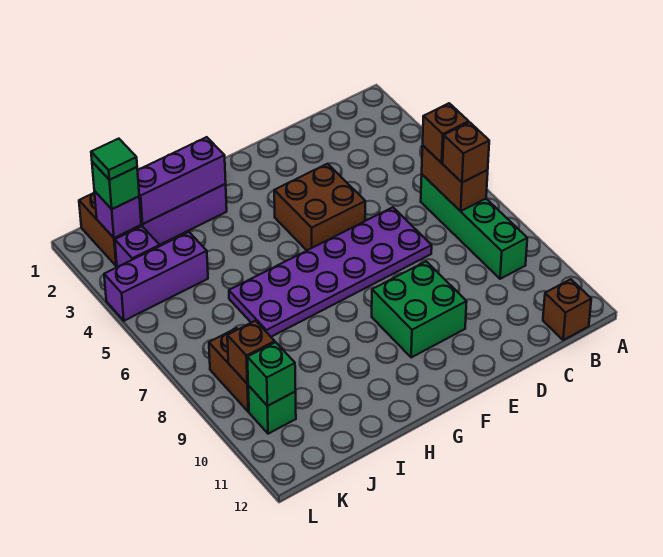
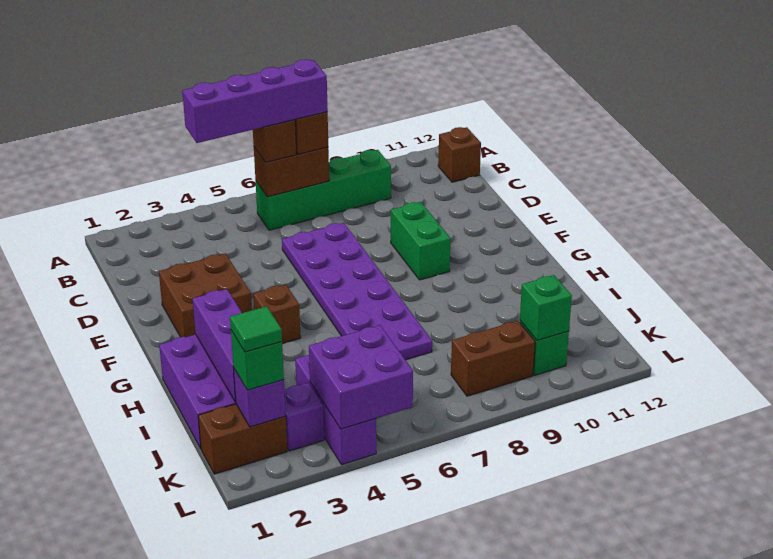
none -> purple brick B4:B7 level 4
brown brick E4:F5 level 1 -> brown brick E2:F3 level 1
green brick E9:F10 level 1 -> green brick E9:F9 level 1
none -> purple brick K4:L5 level 2
brown brick K9 level 2 -> brown brick G4 level 1

